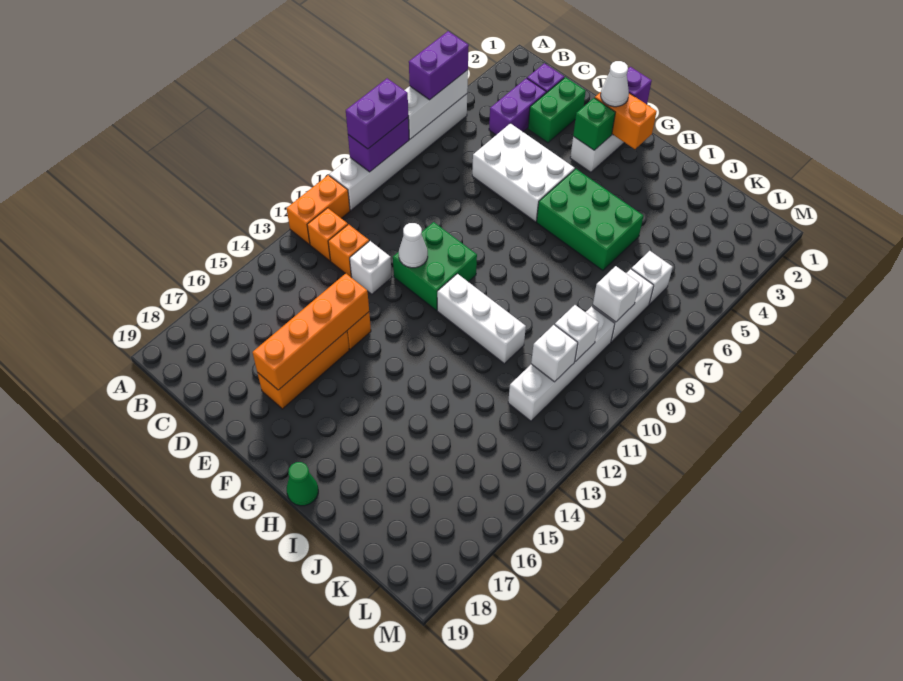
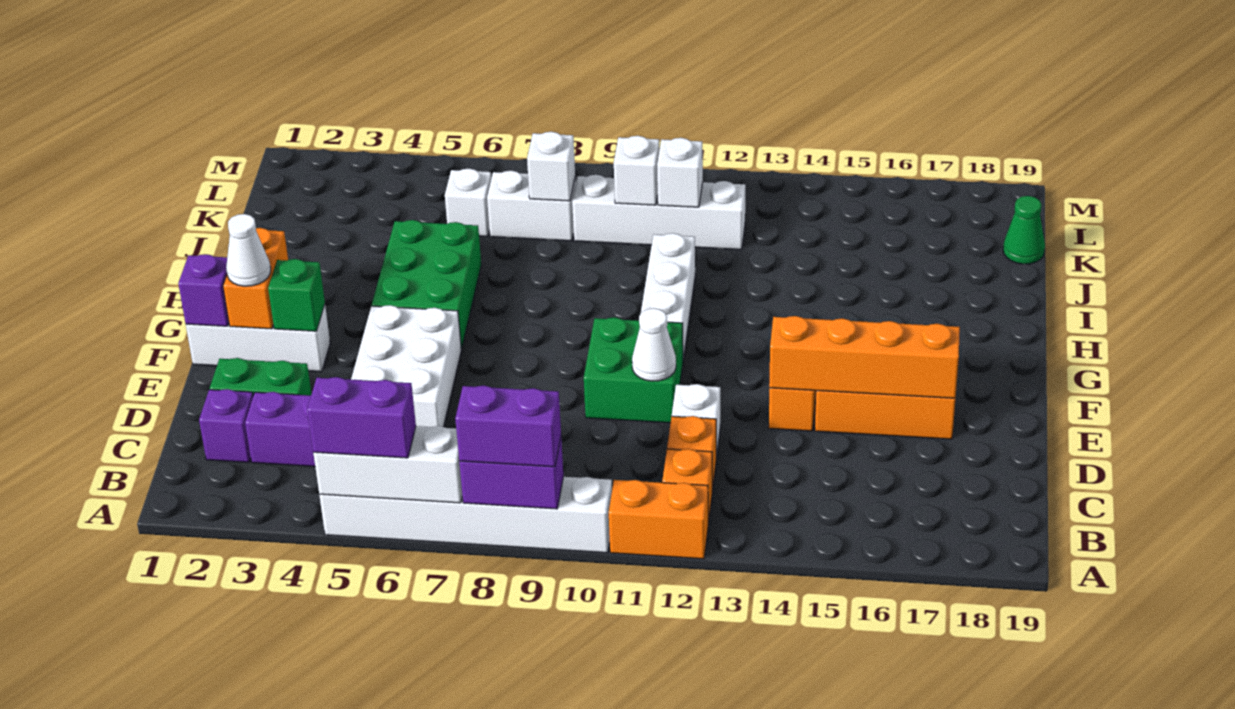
green cone H19 level 1 -> green cone K19 level 1

